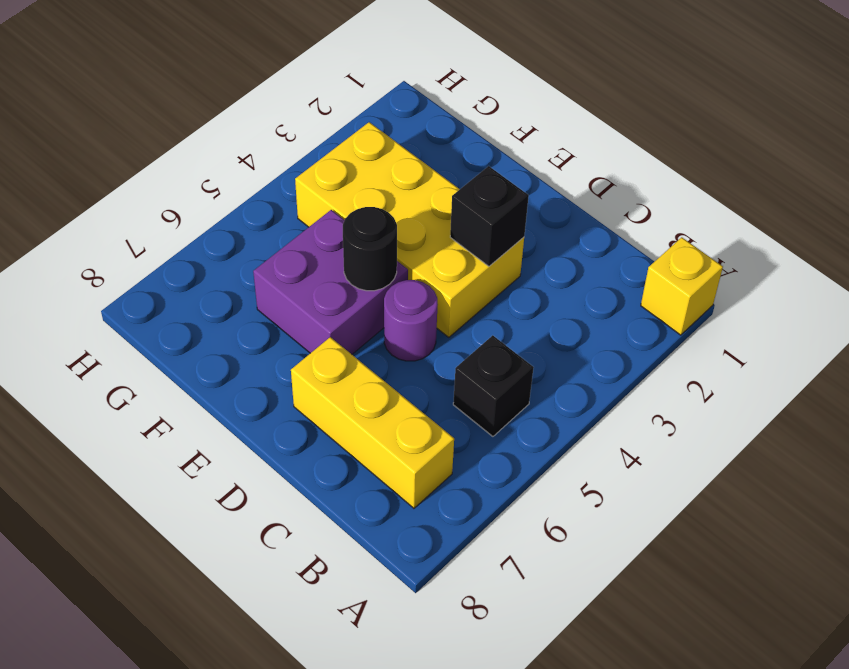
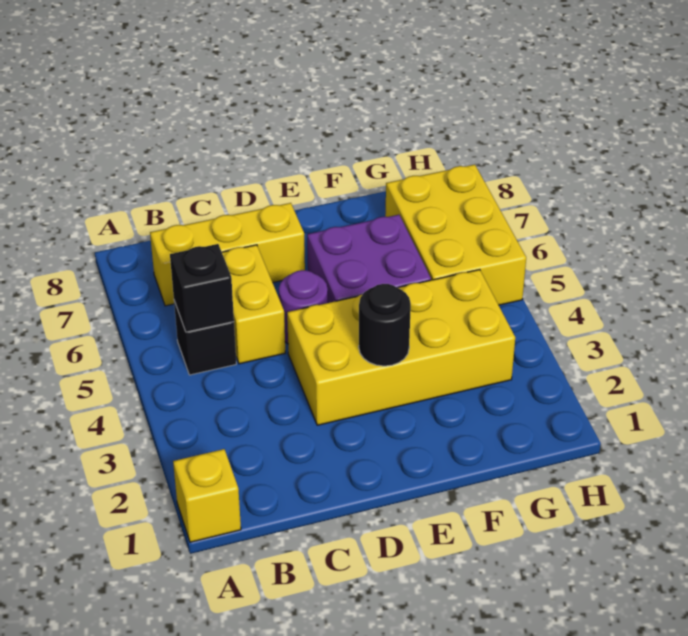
none -> yellow brick C5:C6 level 1
black brick D3 level 2 -> black brick B5 level 2
black round brick E5 level 2 -> black round brick E3 level 2
none -> yellow brick G5:H7 level 1

